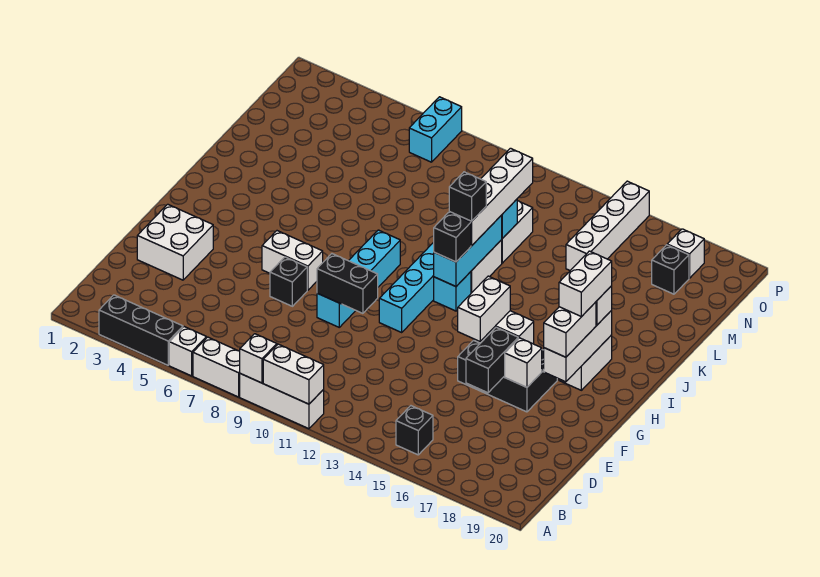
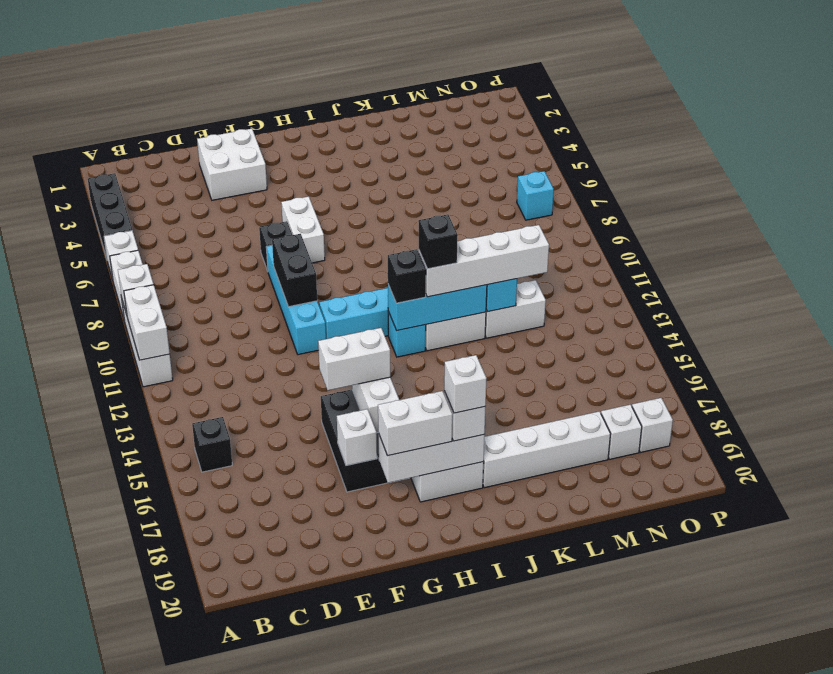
black brick E16:F16 level 2 -> none
cyan brick F9:I9 level 1 -> cyan brick F8:F11 level 1
white brick H18:I18 level 4 -> white brick I18 level 4
white brick M15:P15 level 1 -> white brick J18:M18 level 1
black brick N18 level 1 -> white brick N18 level 1
cyan brick O7:P7 level 1 -> cyan brick O7 level 1

